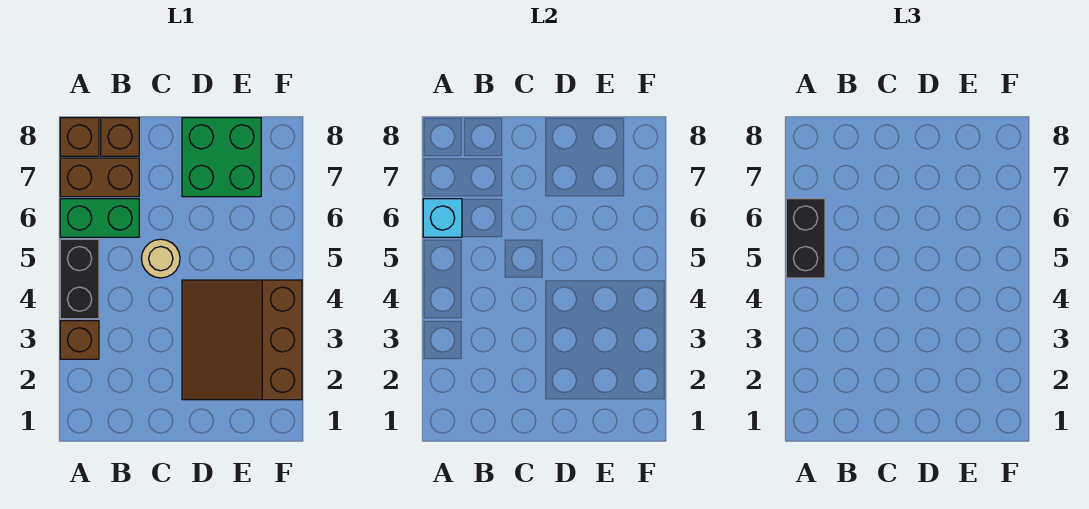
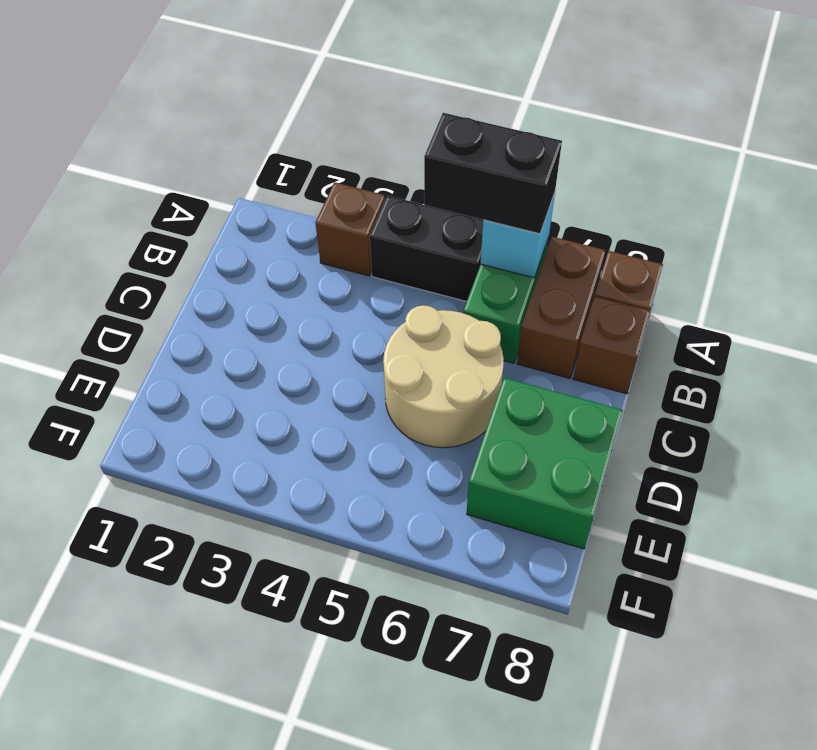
tan round brick C5 level 1 -> tan round brick C5:D6 level 1
brown slope D2:F4 level 1 top F -> none

